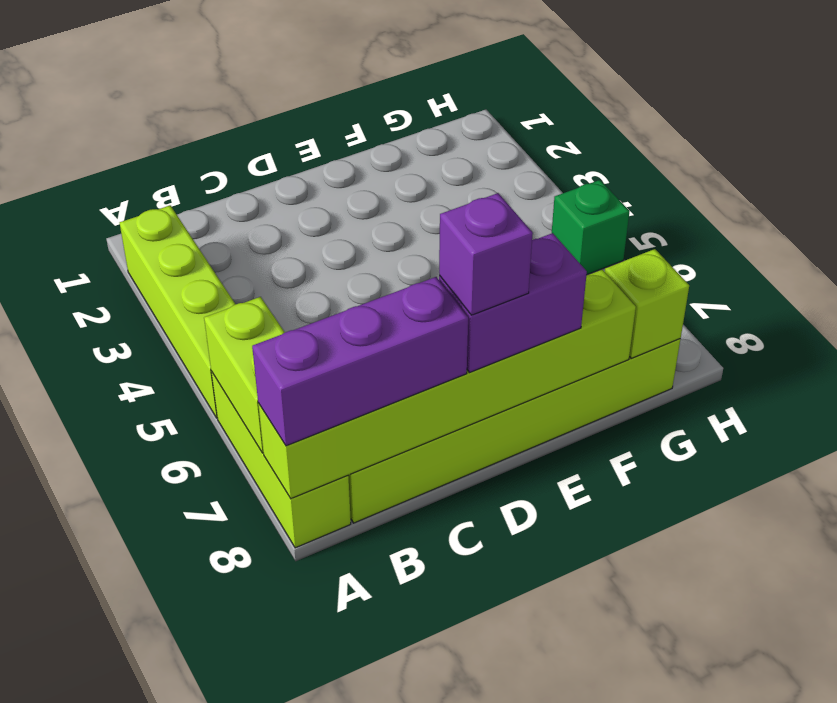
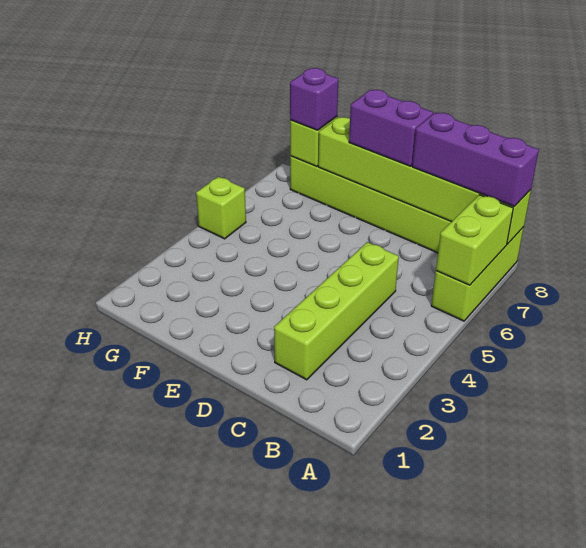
lime brick A2:A5 level 1 -> lime brick C2:C5 level 1
purple brick D8 level 4 -> purple brick G8 level 3
green brick H5 level 1 -> lime brick H5 level 1

